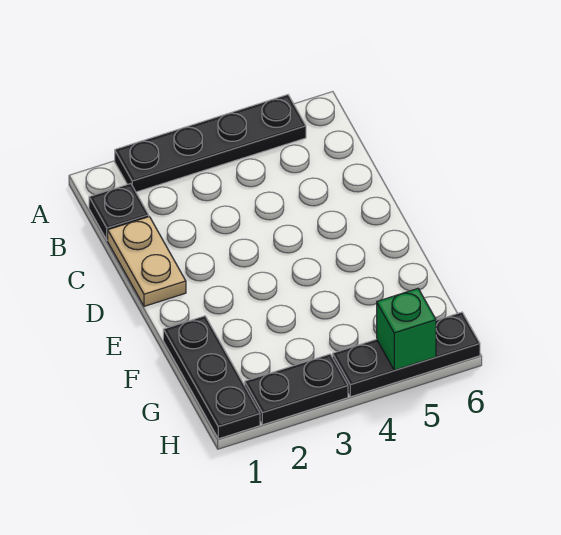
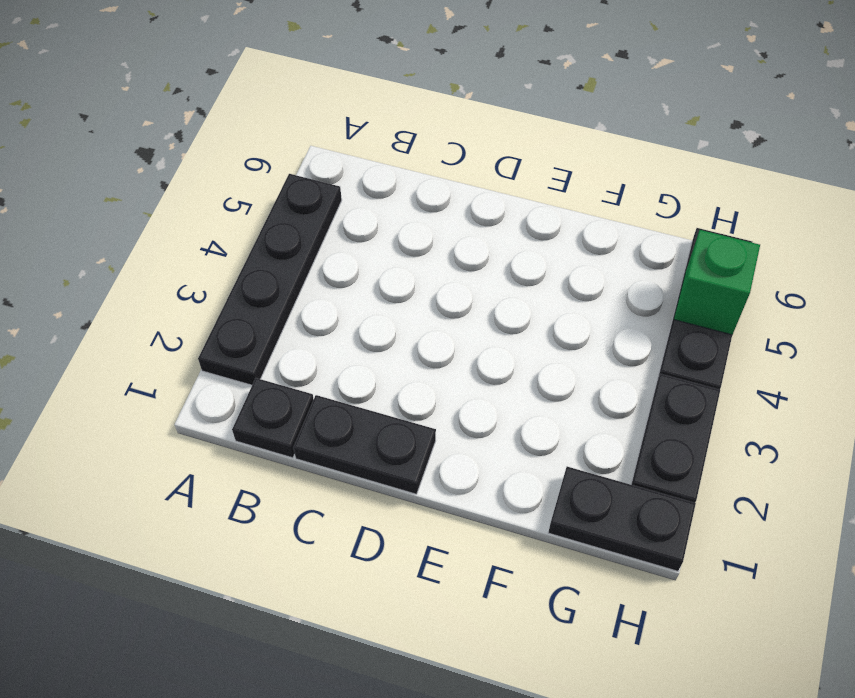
tan plate C1:D1 level 1 -> black plate C1:D1 level 1
black plate F1:H1 level 1 -> black plate G1:H1 level 1

